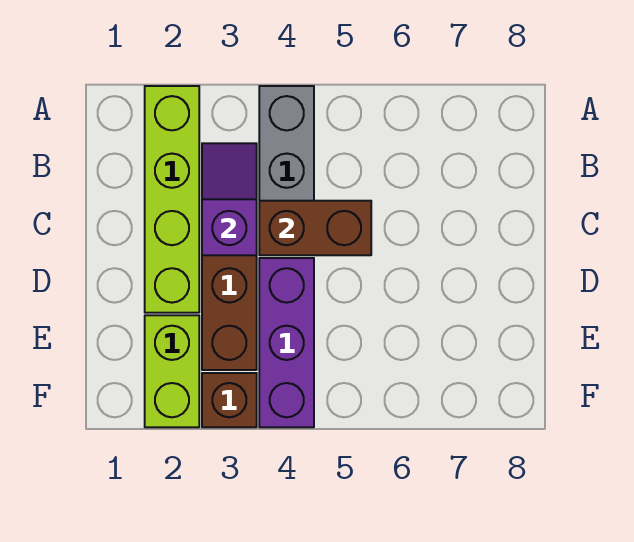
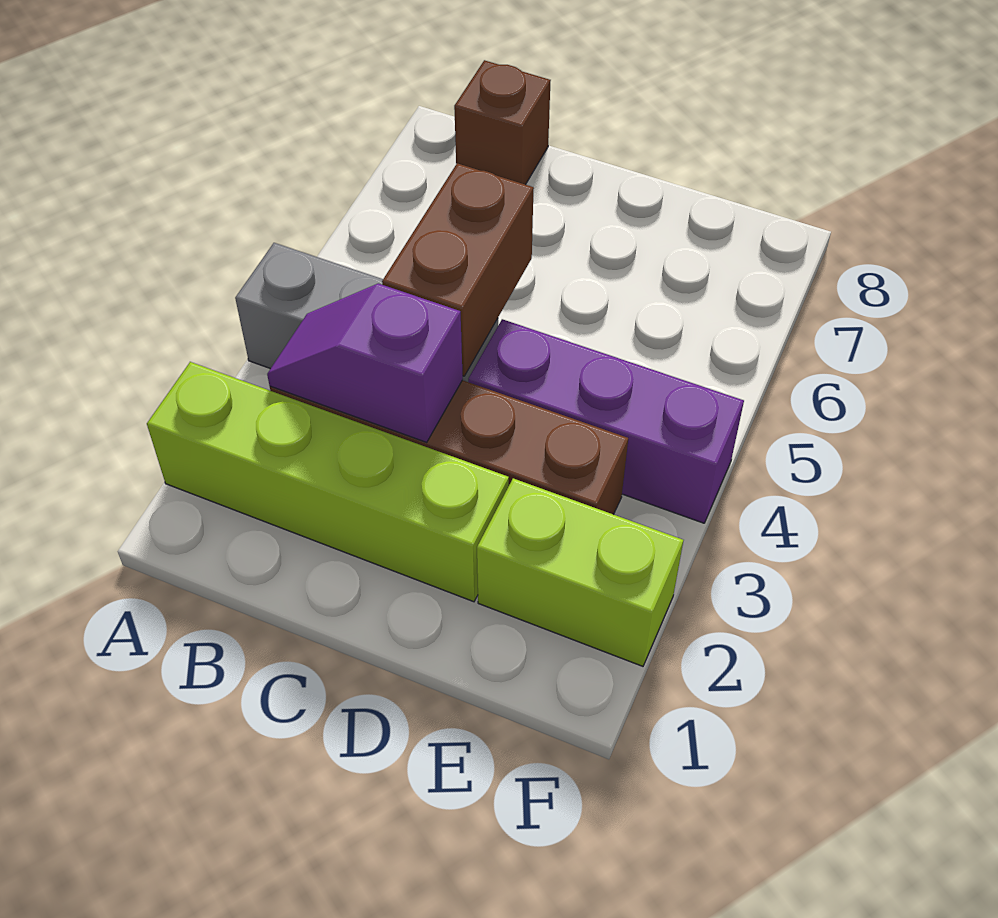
brown brick F3 level 1 -> brown brick B8 level 1

